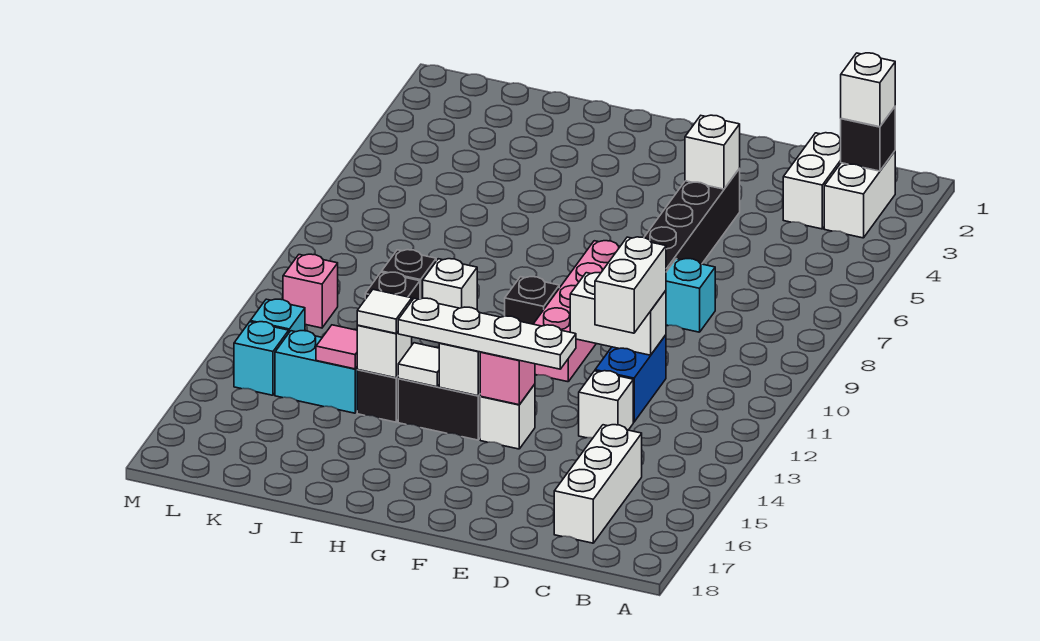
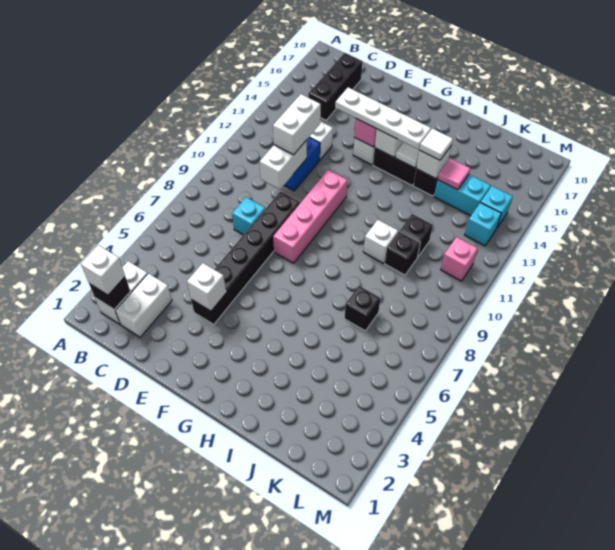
white brick C15:C17 level 1 -> black brick C15:C17 level 1
white brick D11:E11 level 2 -> white brick D10:D11 level 2
black brick G10 level 1 -> black brick J7 level 1

